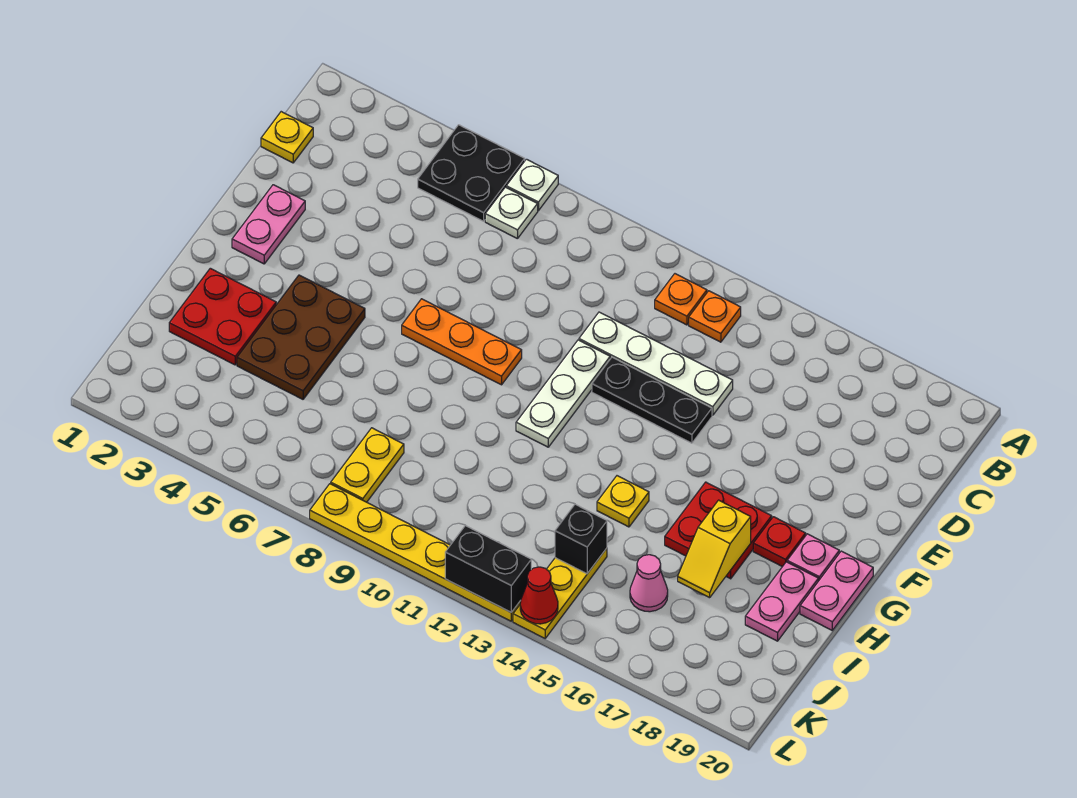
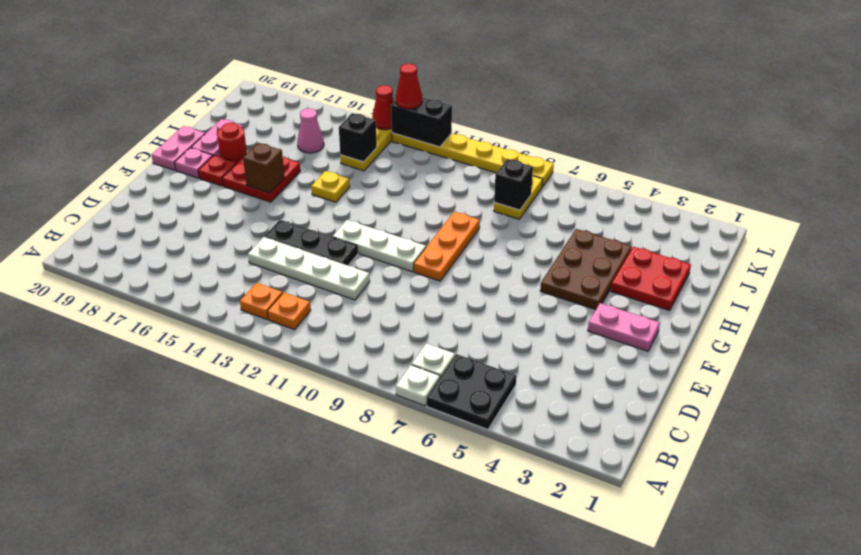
yellow plate C1 level 1 -> none
pink plate E2:F2 level 1 -> pink plate F2:F3 level 1
white plate E11:G11 level 1 -> white plate F10:F12 level 1
orange plate F7:F9 level 1 -> orange plate F9:H9 level 1
none -> brown brick G16 level 2
yellow slope H17:I17 level 2 top H -> none
none -> red round brick H18 level 1
none -> black brick J8 level 2
none -> red cone L13 level 3

